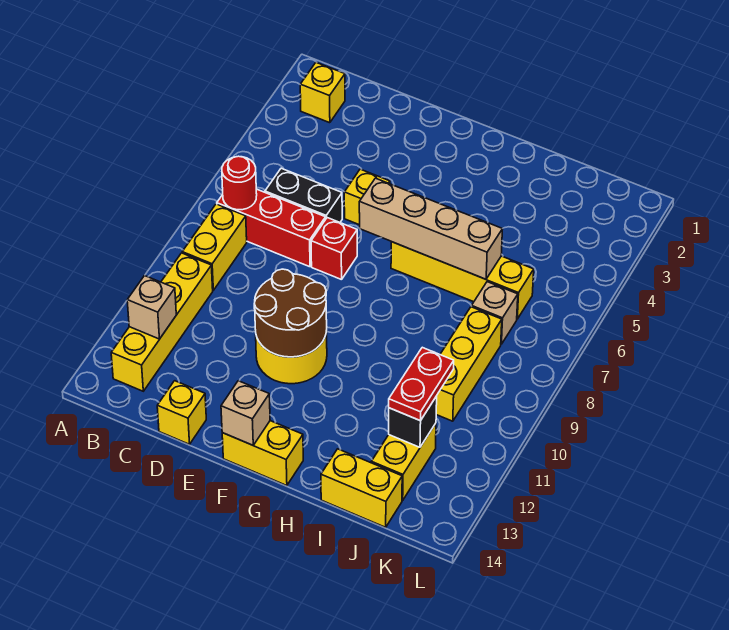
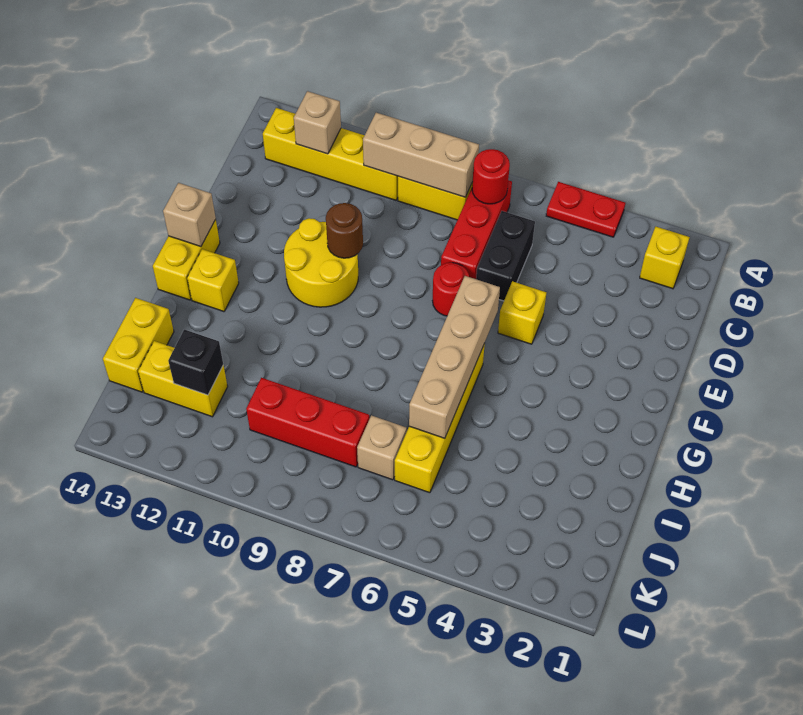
none -> tan brick B8:B10 level 2
yellow brick D14 level 1 -> yellow brick G13 level 1
red brick E7 level 1 -> red round brick E7 level 1
brown round brick E10:F11 level 2 -> brown round brick E10 level 2
yellow brick J8:J10 level 1 -> red brick J8:J10 level 1
red plate J11:J12 level 3 -> red plate A4:A5 level 1

